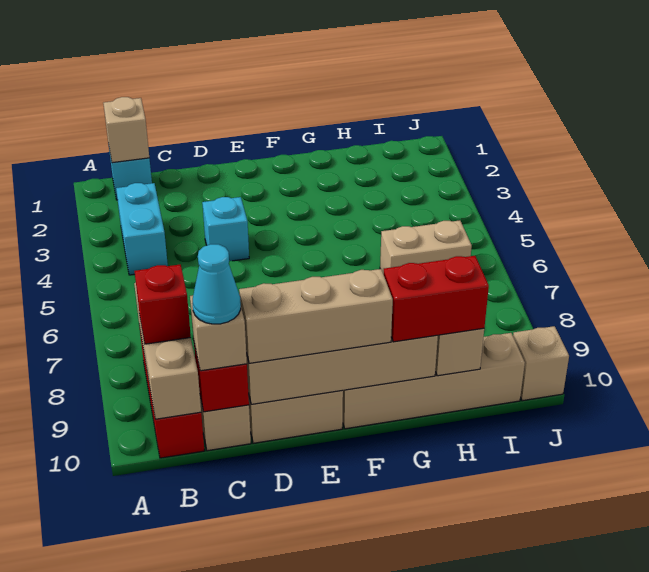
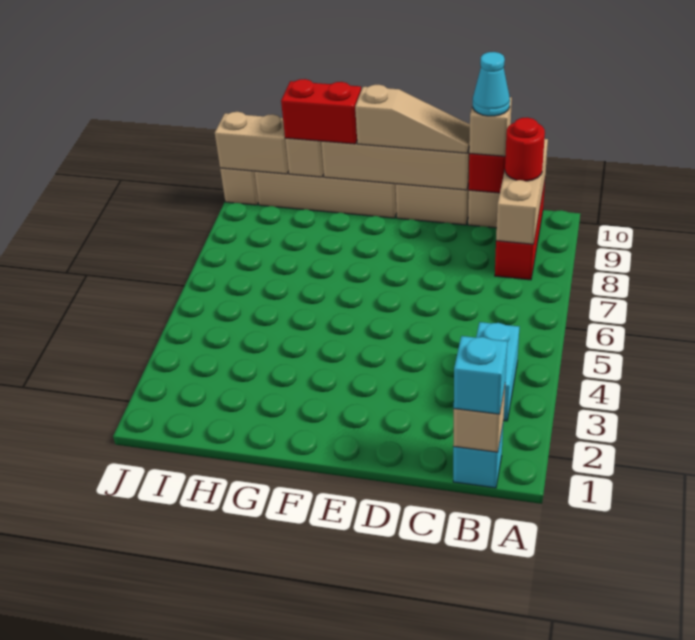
red brick B9 level 3 -> red round brick B9 level 3
cyan brick D4 level 1 -> cyan brick B1 level 3
tan brick D10:F10 level 3 -> tan slope D10:F10 level 3 top F
tan brick H6:I6 level 1 -> tan brick I10:J10 level 2

